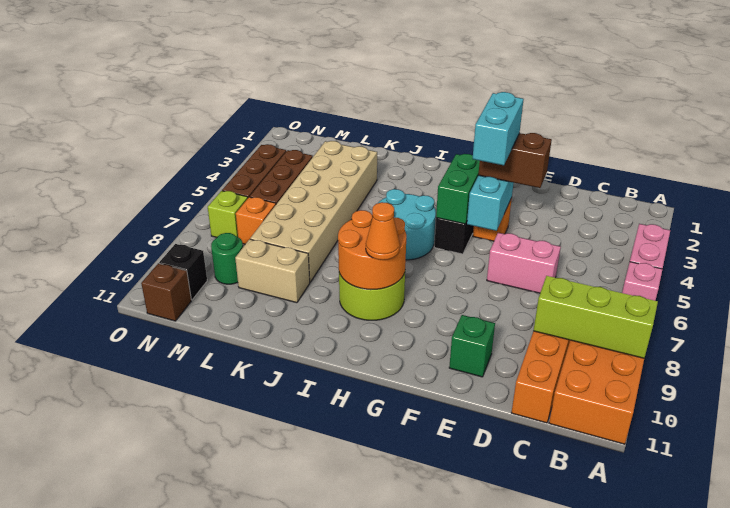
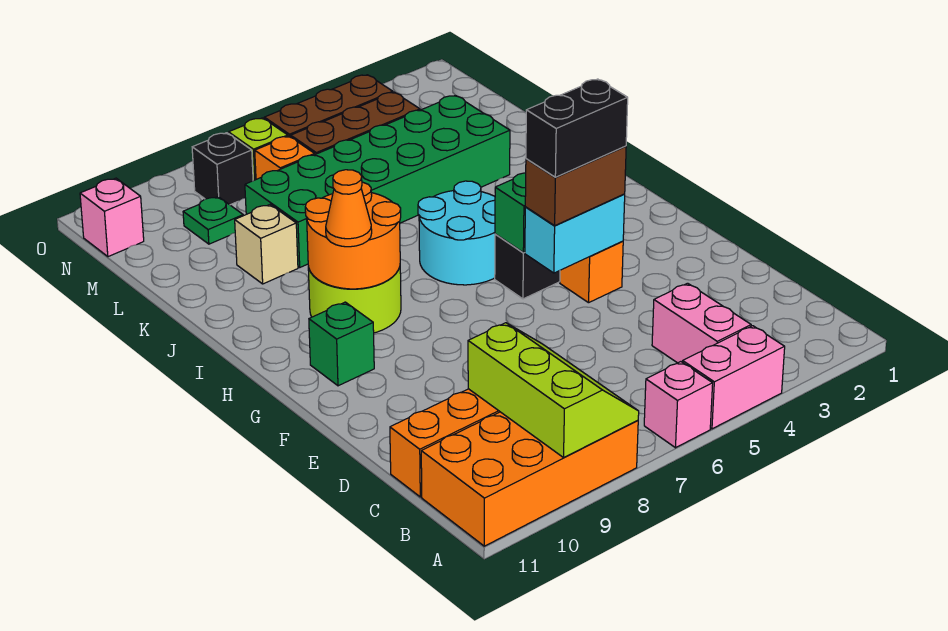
pink brick D6:E6 level 1 -> pink brick B4:C4 level 1
brown brick E4:F4 level 3 -> brown brick F4:F5 level 3
green brick E10 level 1 -> green brick G10 level 1
cyan brick F4:F5 level 4 -> black brick F4:F5 level 4
tan brick K3:L8 level 1 -> green brick K3:L8 level 1
tan brick K9:L9 level 1 -> tan brick K9 level 1
green round brick M9 level 1 -> green plate M9 level 1
black brick N10 level 1 -> black brick N8 level 1
brown brick N11 level 1 -> pink brick N11 level 1

